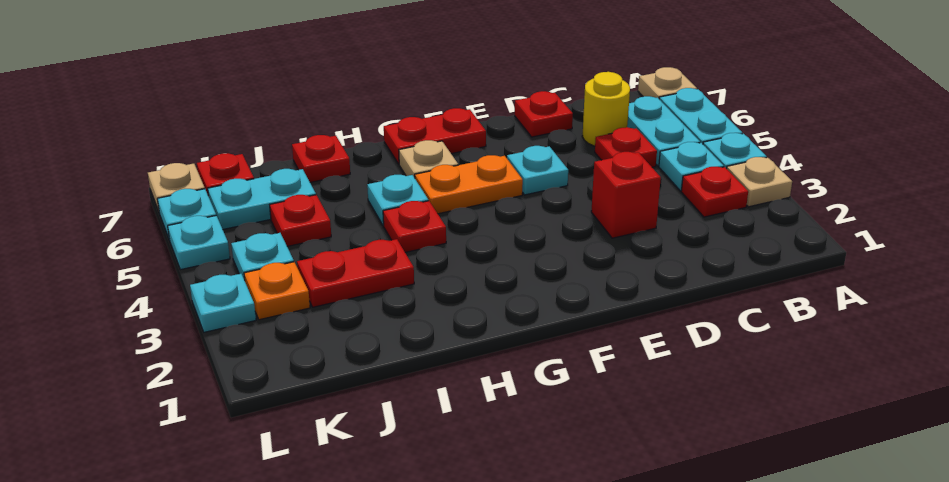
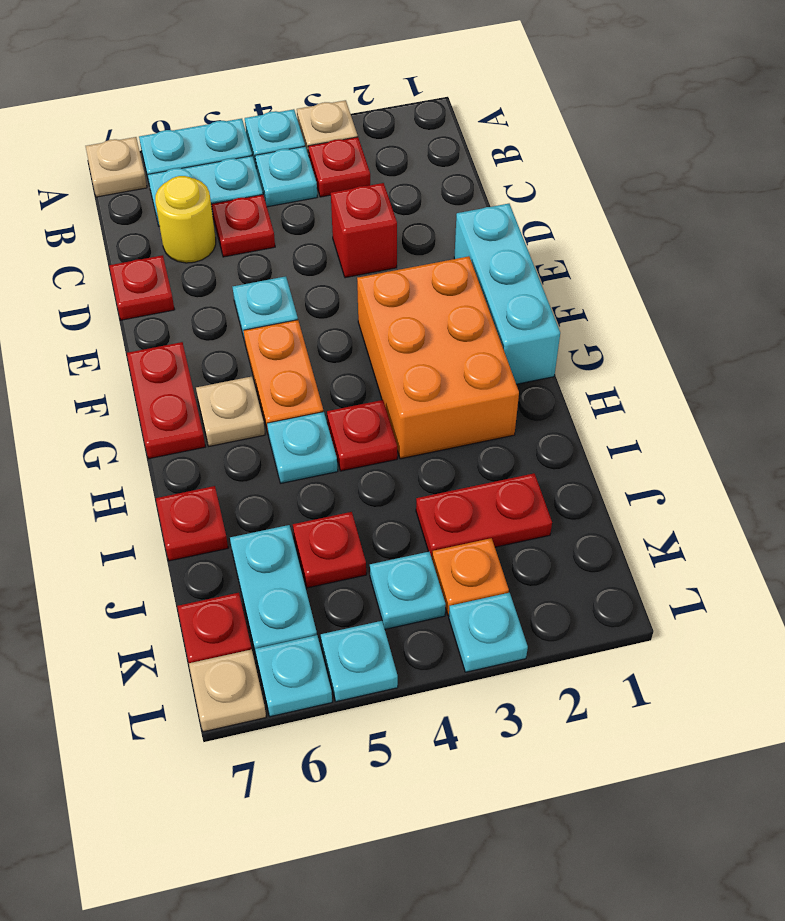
none -> cyan brick E1:G1 level 1
none -> orange brick F2:H3 level 1
red plate I3:J3 level 1 -> red plate J2:J3 level 1

